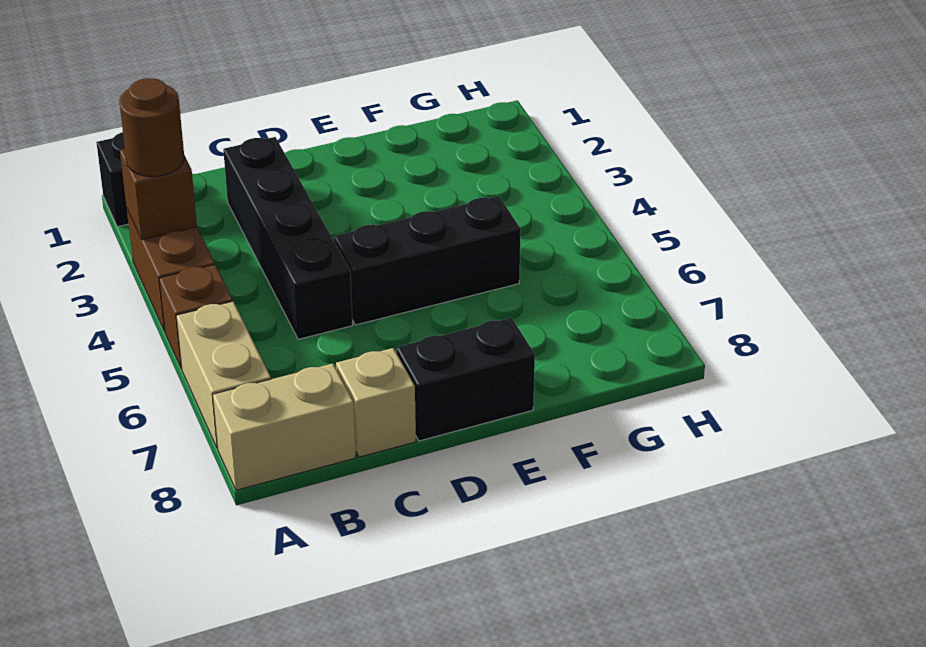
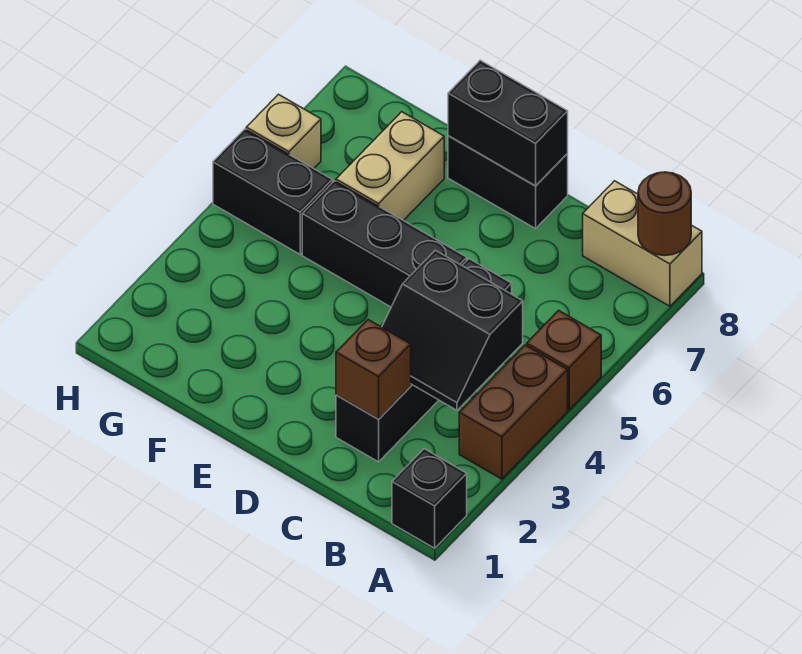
brown brick A3 level 2 -> brown brick C2 level 2
brown round brick A3 level 3 -> brown round brick A8 level 2
tan brick A6:A7 level 1 -> tan brick F6:F7 level 1
none -> black slope B3:C4 level 2 top 4
tan brick C8 level 1 -> tan brick H6 level 1
none -> black brick D8:E8 level 2
none -> black brick G5:H5 level 1

